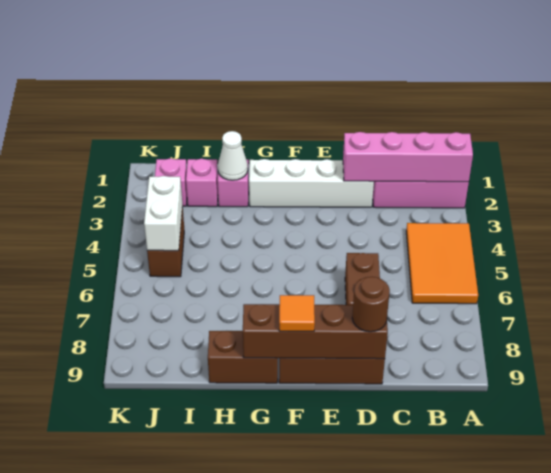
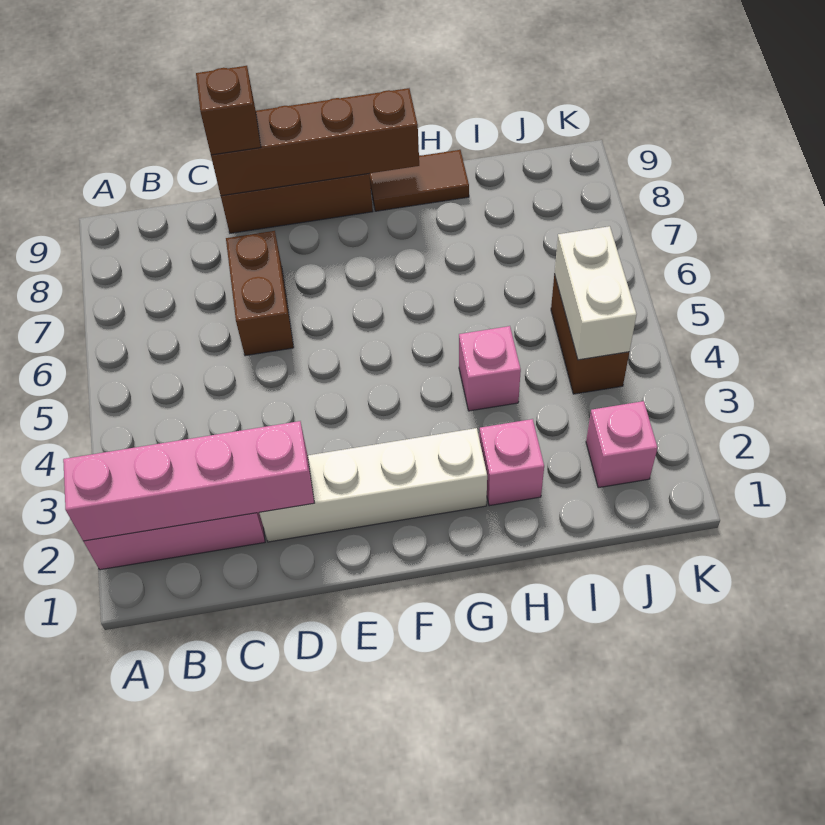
orange tile A4:B6 level 1 -> none
brown round brick D9 level 3 -> brown brick D9 level 3
orange tile F9 level 3 -> none
brown brick G9:H9 level 1 -> brown tile G9:H9 level 1
white cone H2 level 2 -> none
pink brick I2 level 1 -> pink brick H4 level 1

